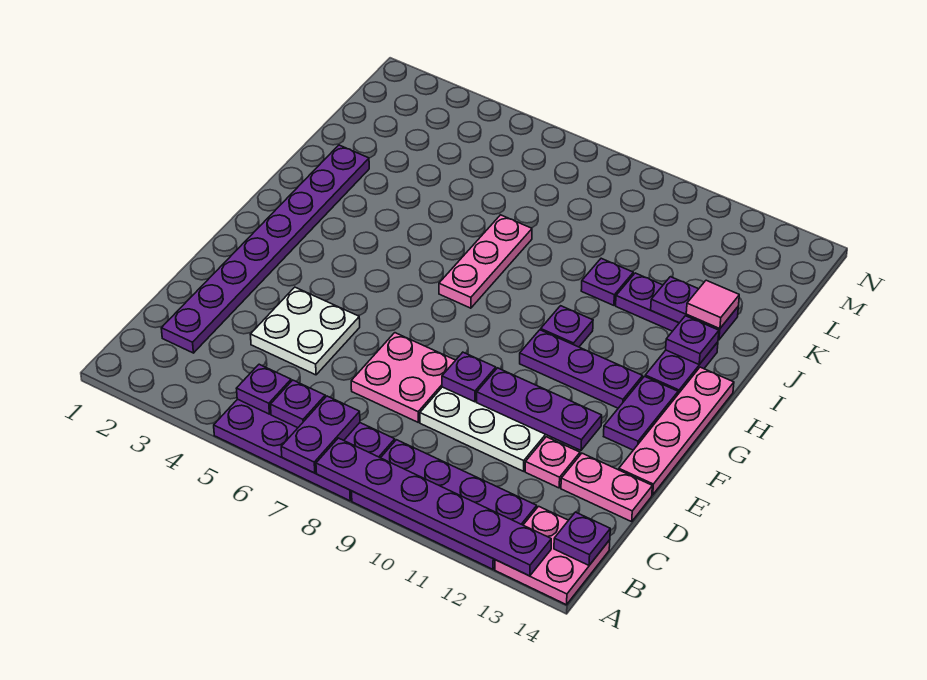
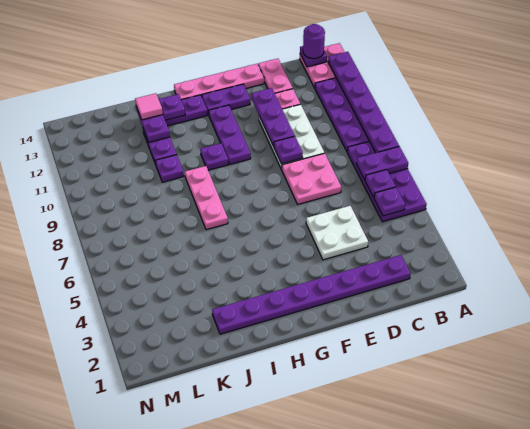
none -> purple round brick B14 level 3
pink plate H7:J7 level 1 -> pink plate I7:I9 level 1

